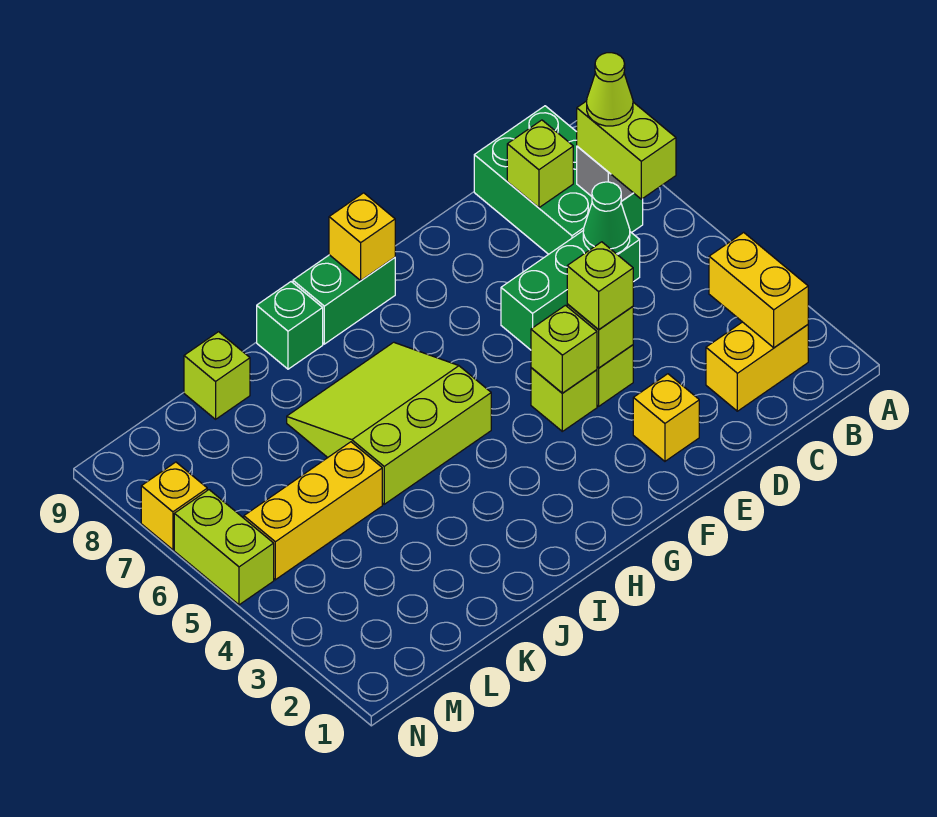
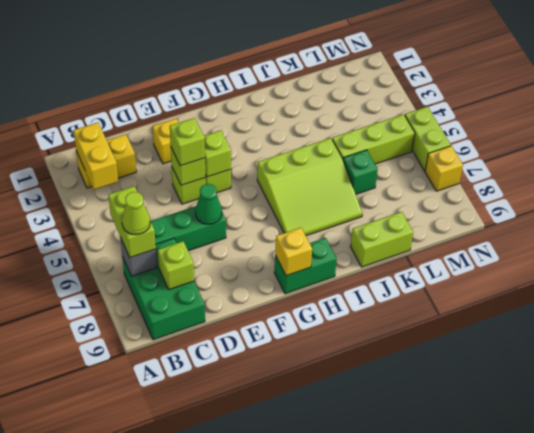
green cone C6 level 2 -> green cone E6 level 2
green brick I9 level 1 -> green brick K6 level 1
yellow brick K5:M5 level 1 -> lime brick K5:M5 level 1
lime brick K9 level 1 -> lime brick J9:K9 level 1

